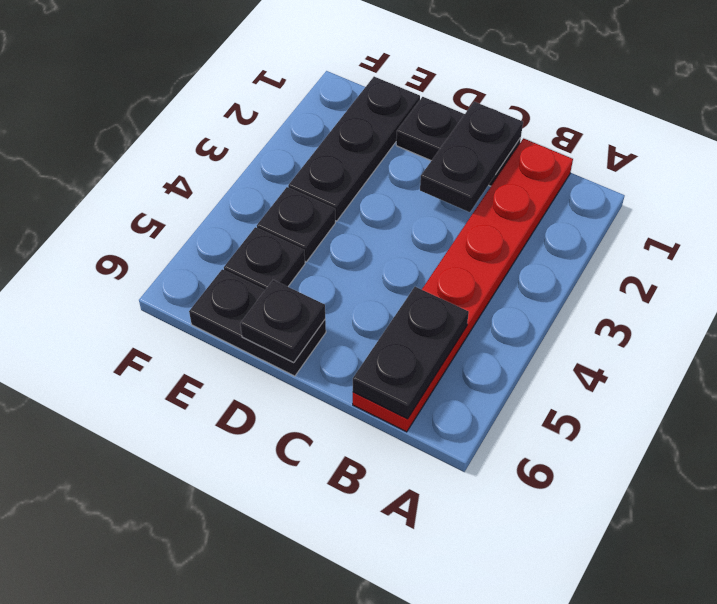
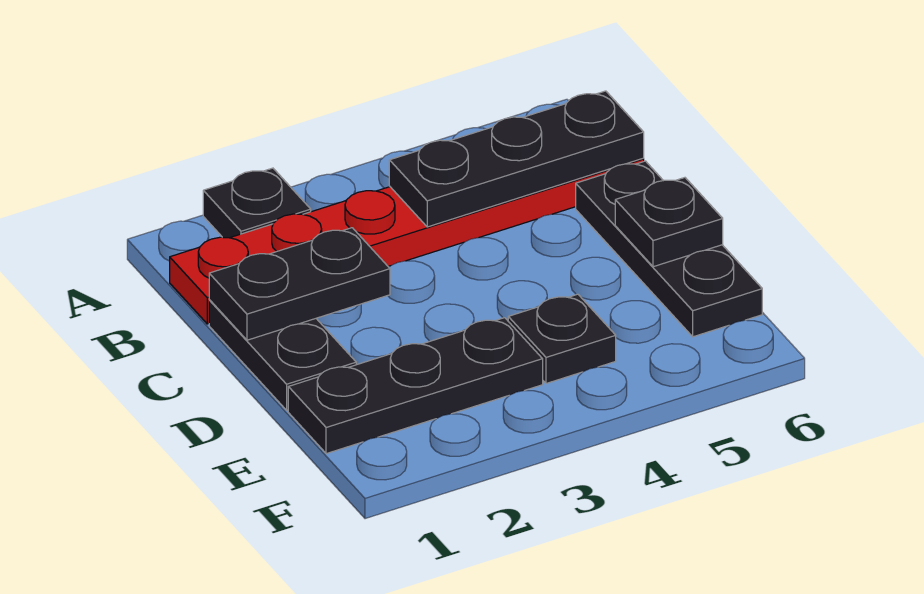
black plate B5:B6 level 2 -> black plate B4:B6 level 2
black plate D6:E6 level 1 -> black plate C6:E6 level 1
black plate E5 level 1 -> black plate A2 level 1

